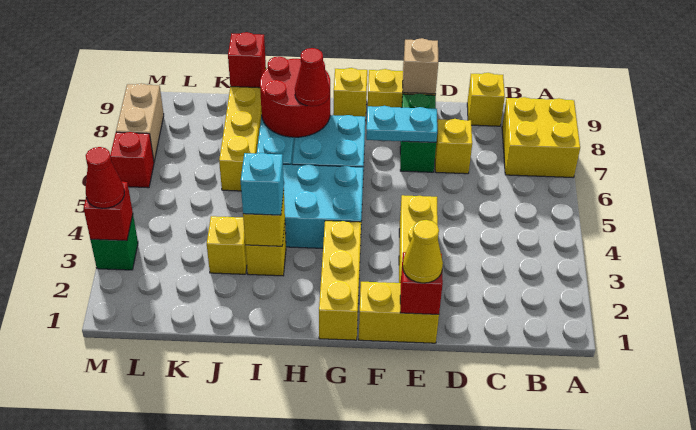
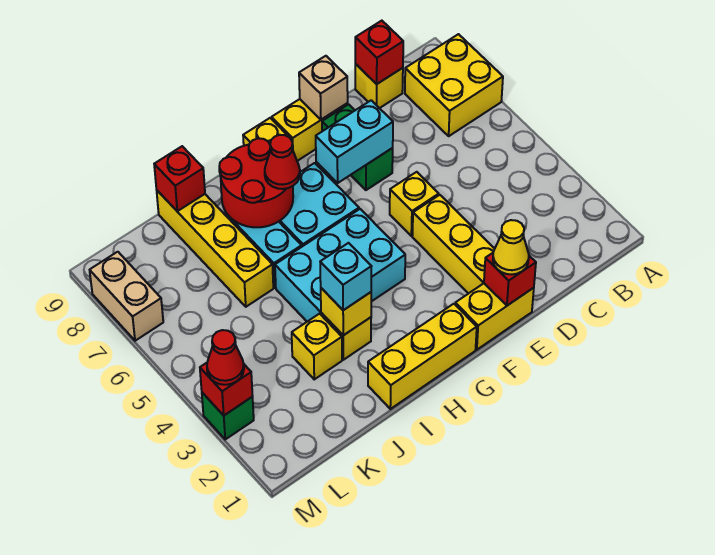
yellow brick D7 level 1 -> yellow brick E5 level 1
cyan plate E7:F7 level 2 -> cyan brick E7:F7 level 2
yellow brick G1:G3 level 1 -> yellow brick G1:I1 level 1
red brick M6 level 1 -> red brick C9 level 2

